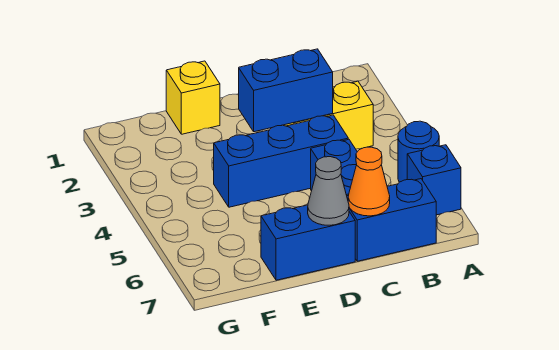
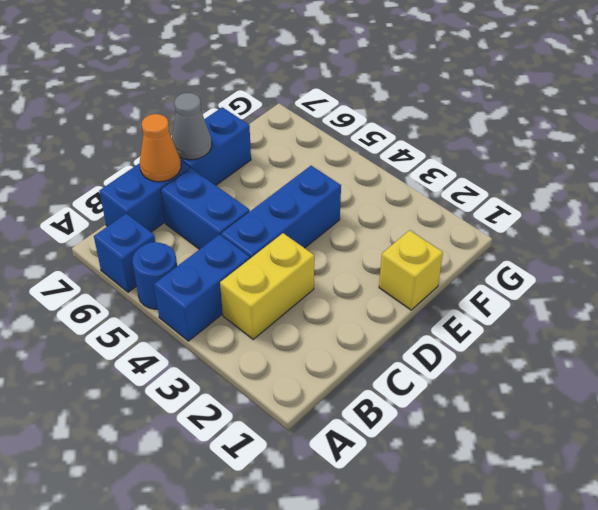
blue brick C3:D3 level 2 -> blue brick A4:B4 level 1

